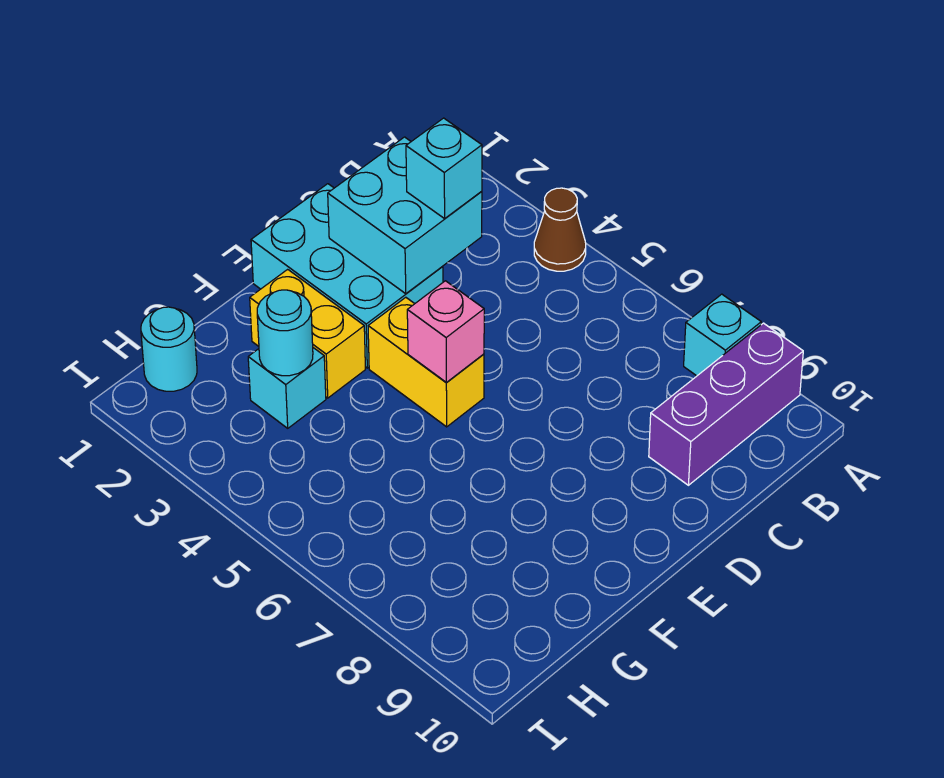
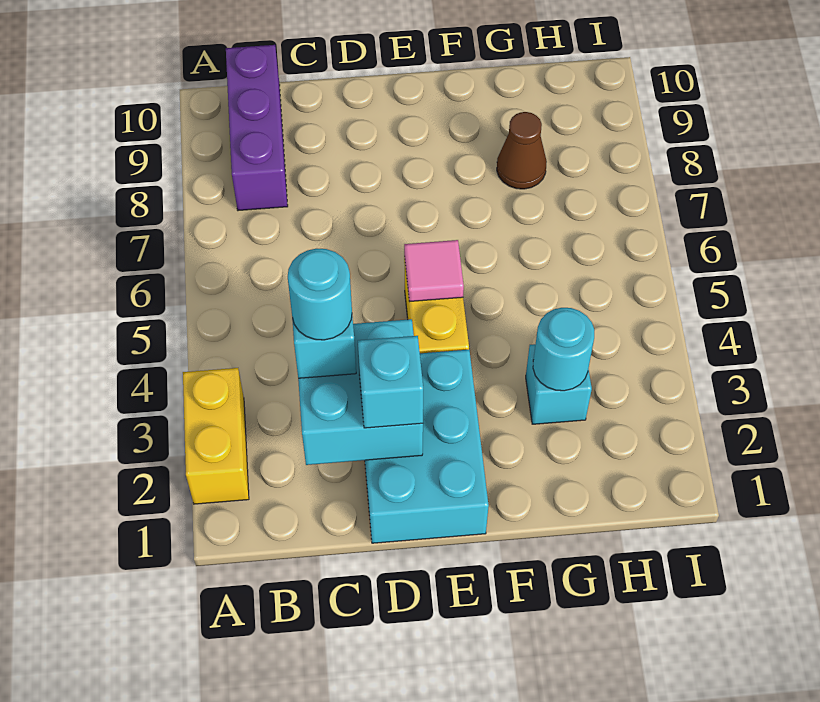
brown cone A4 level 1 -> brown cone G8 level 1
cyan brick A8 level 1 -> cyan brick D2 level 3
purple brick A9:C9 level 1 -> purple brick B8:B10 level 1
pink brick E5 level 2 -> pink tile E5 level 2
yellow brick F2:F3 level 1 -> yellow brick A2:A3 level 1
cyan round brick H1 level 1 -> cyan round brick C3 level 4

